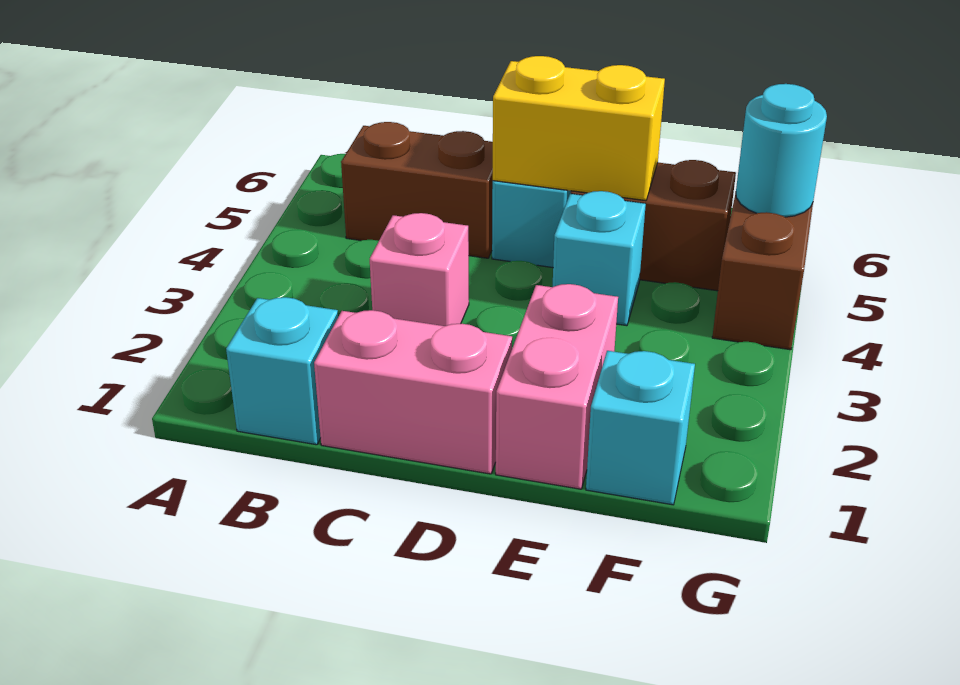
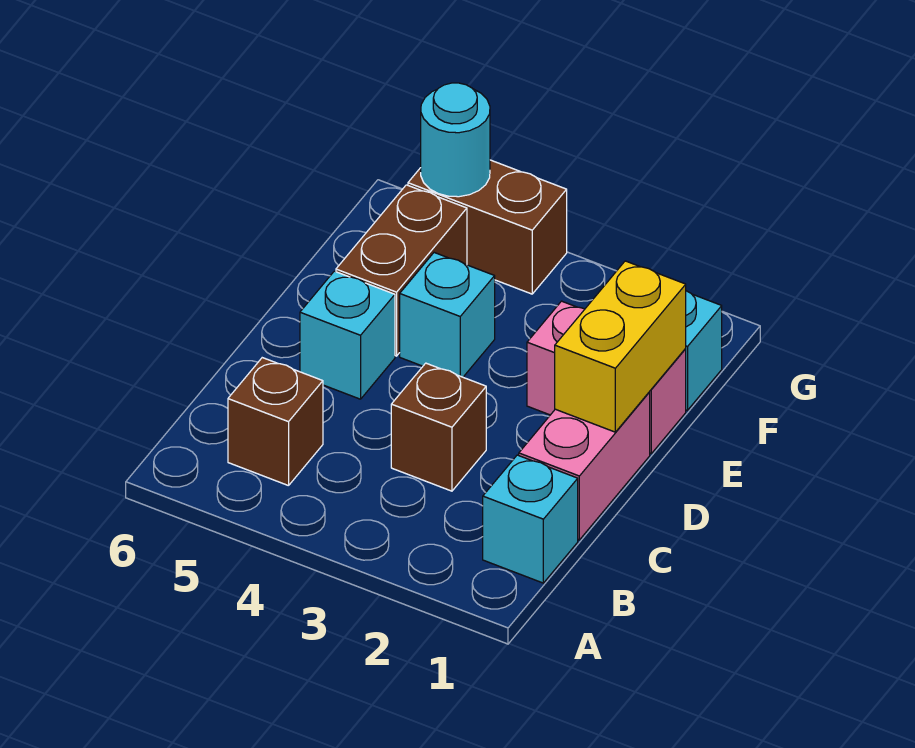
brown brick B5:C5 level 1 -> brown brick B5 level 1
pink brick C3 level 1 -> brown brick C3 level 1
yellow brick D5:E5 level 2 -> yellow brick D1:E1 level 2

